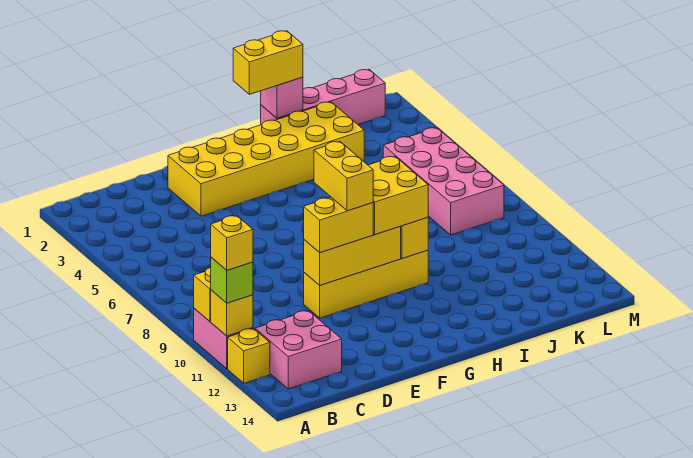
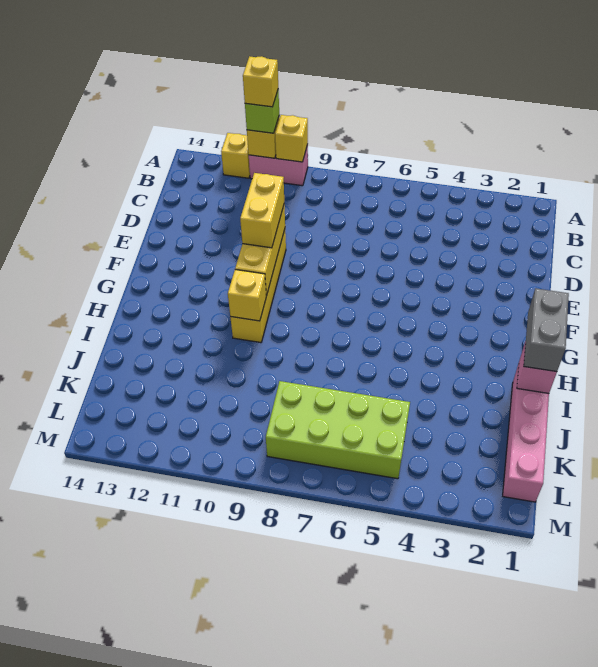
pink brick B12:C13 level 1 -> none
yellow brick E2:J3 level 1 -> none
yellow brick F9:F10 level 4 -> none
yellow brick G9:H10 level 3 -> none
yellow brick H1:I1 level 3 -> grey brick H1:I1 level 3
pink brick K5:L8 level 1 -> lime brick K5:L8 level 1

